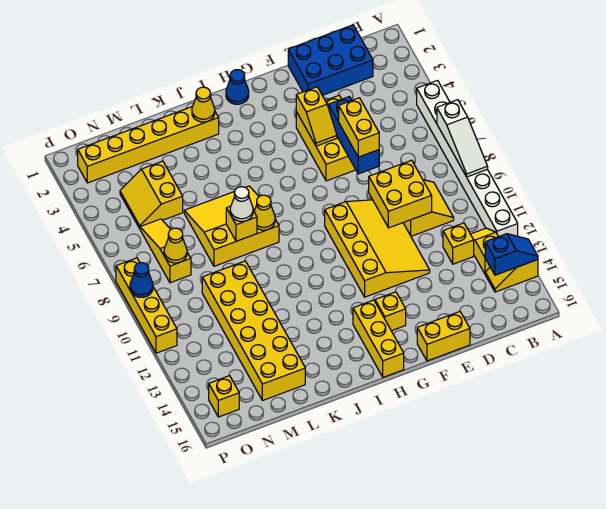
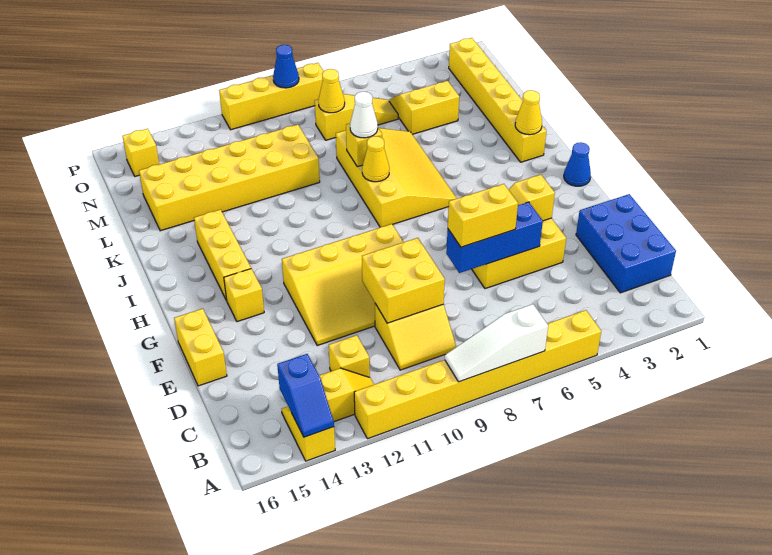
white brick A5:A12 level 1 -> yellow brick A5:A12 level 1
yellow brick H14:H16 level 1 -> yellow brick H14:J14 level 1
yellow slope J6:L8 level 1 top 8 -> yellow slope I6:L8 level 1 top 8

